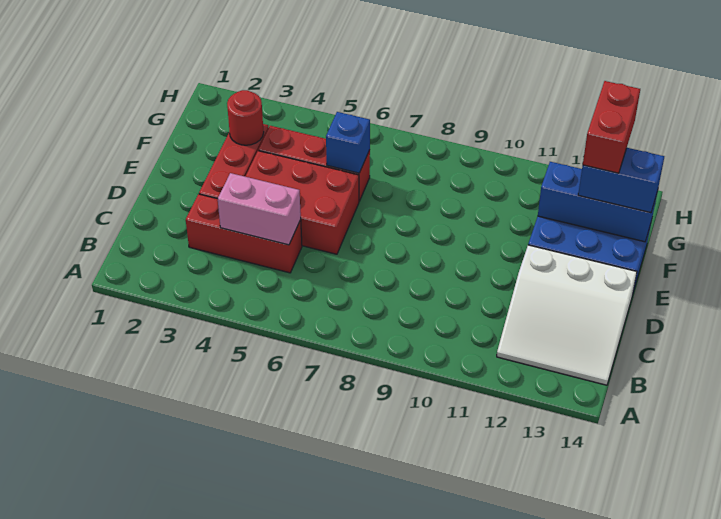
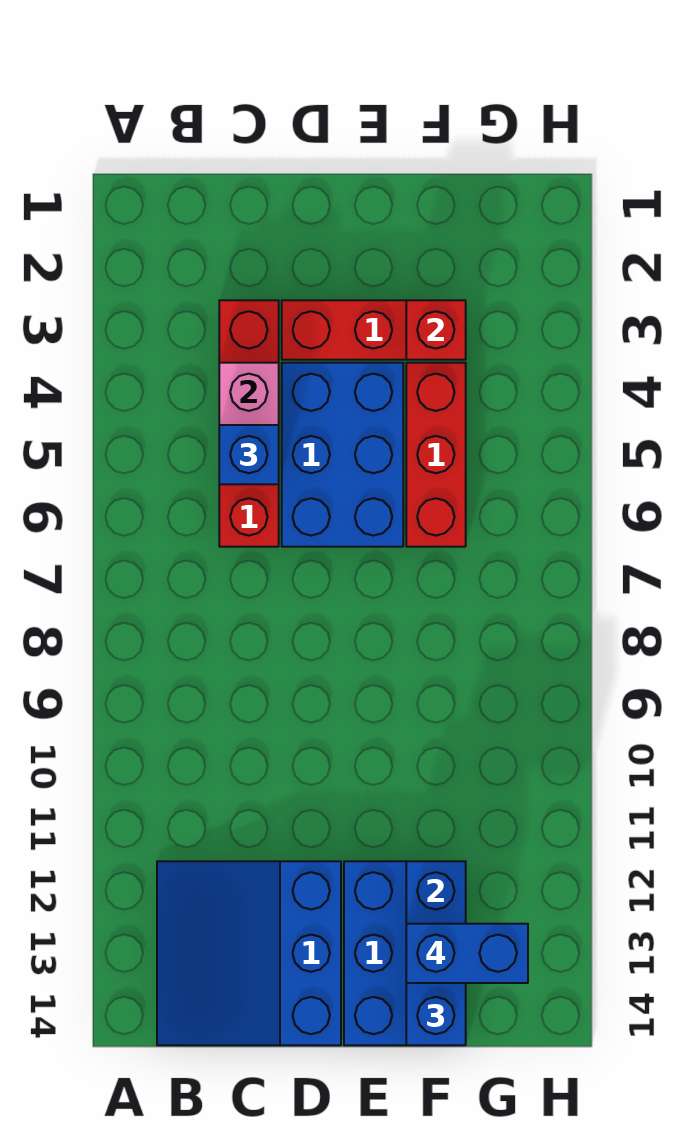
white slope B12:D14 level 1 top D -> blue slope B12:D14 level 1 top D
red brick C3:C5 level 1 -> red brick C3:C6 level 1
red brick D4:E6 level 1 -> blue brick D4:E6 level 1
red round brick F3 level 2 -> red brick F3 level 2
blue brick F6 level 2 -> blue brick C5 level 3
red brick F13:G13 level 4 -> blue brick F13:G13 level 4

